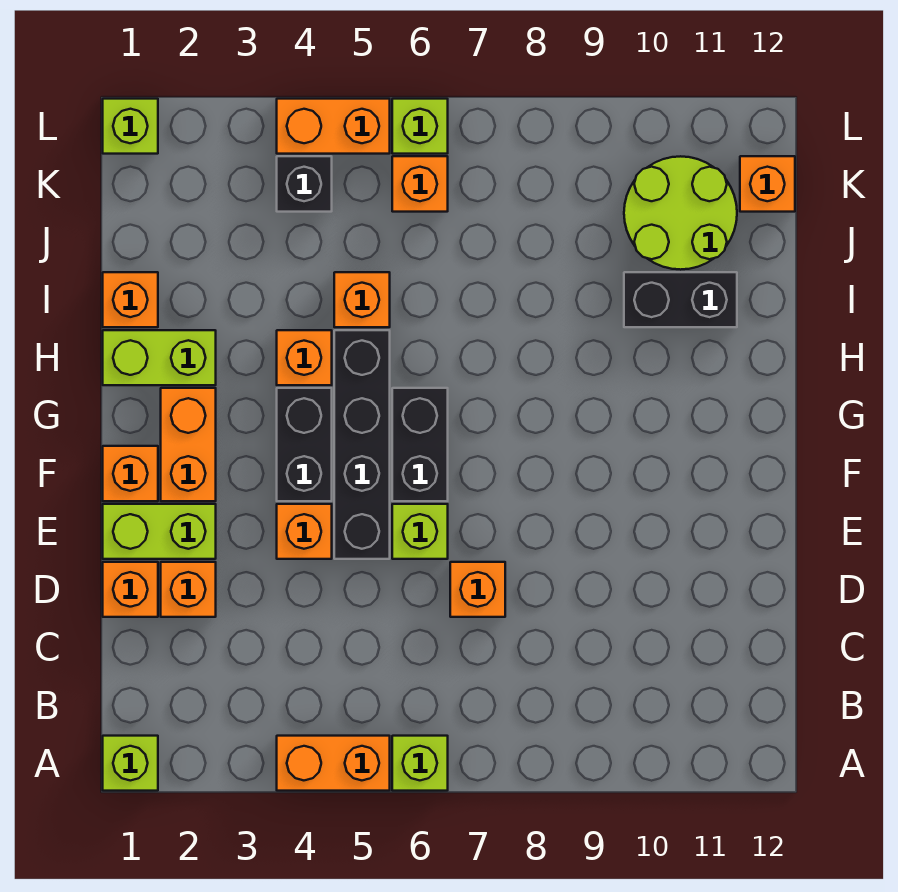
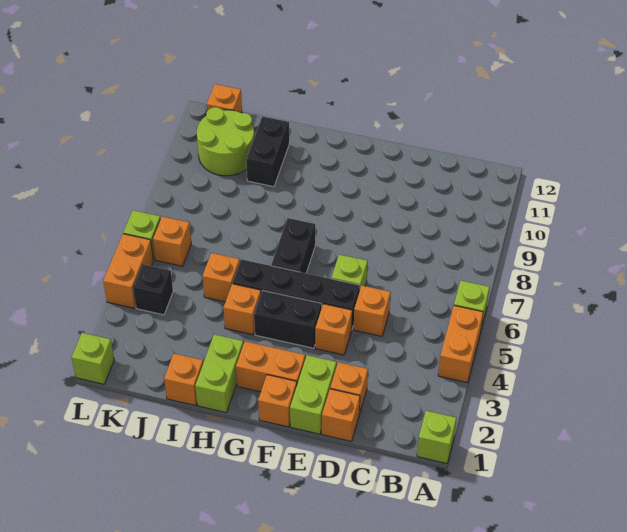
orange brick D7 level 1 -> orange brick D5 level 1
black brick F6:G6 level 1 -> black brick G6:G7 level 1

